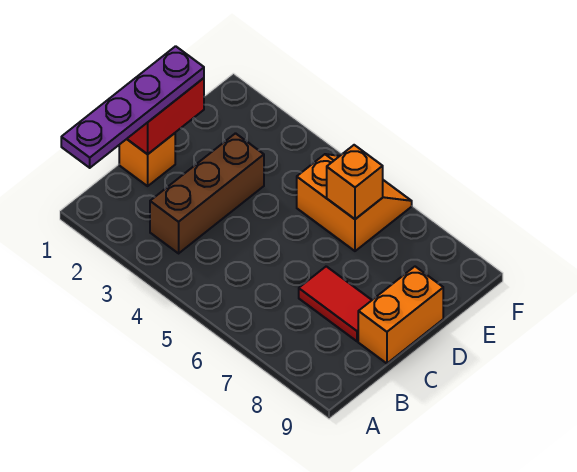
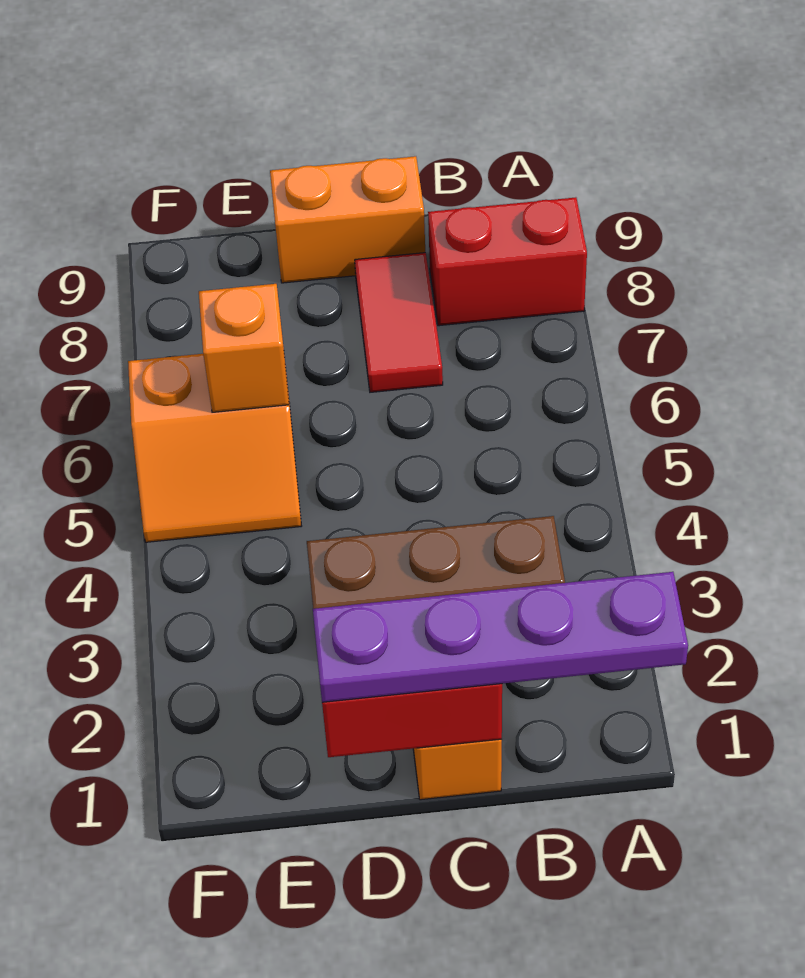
none -> red brick A8:B8 level 1
orange slope E5:F6 level 1 top E -> orange slope E5:F6 level 1 top 6

